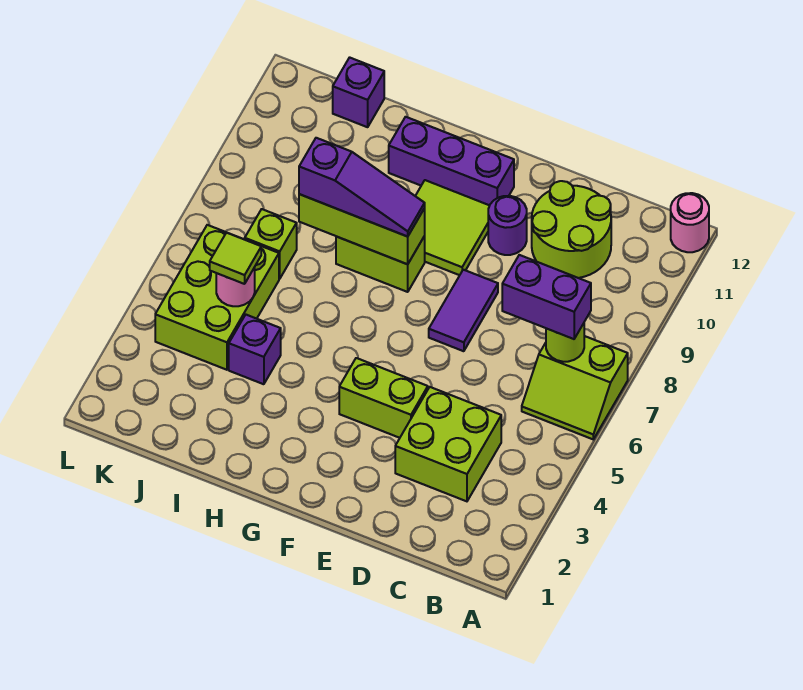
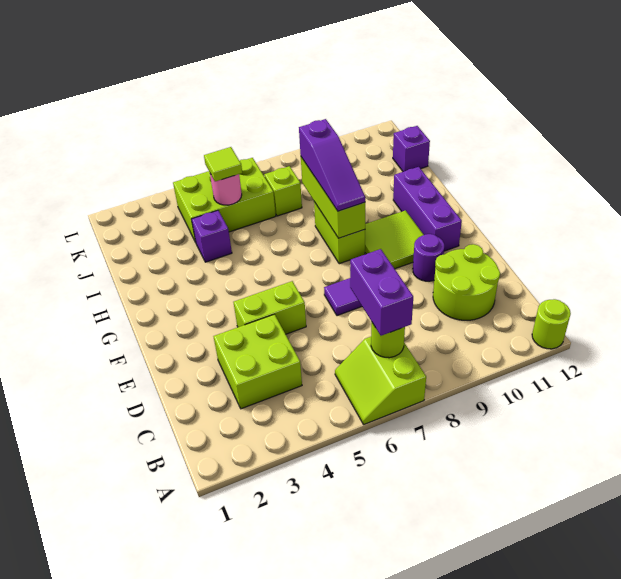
pink round brick A12 level 1 -> lime round brick A12 level 1
lime brick E4:F4 level 1 -> lime brick E4:E5 level 1

